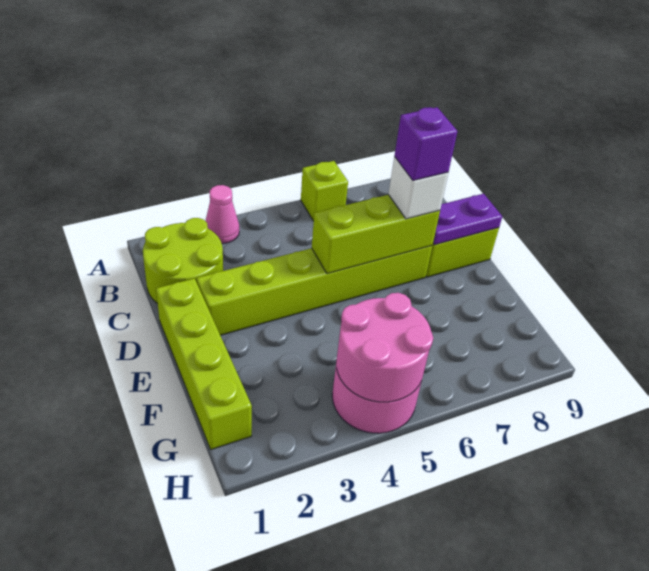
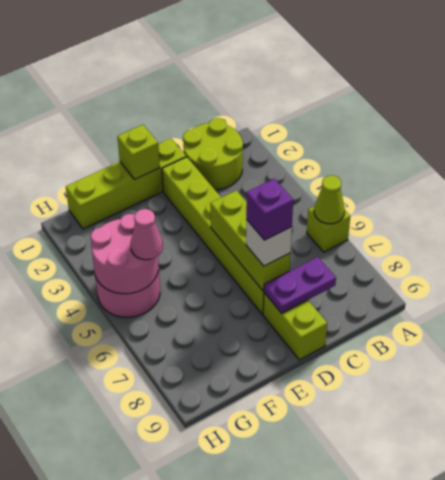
pink cone A3 level 1 -> pink cone G5 level 3
none -> lime cone A6 level 2
purple plate D8:D9 level 2 -> purple plate C8:D8 level 2
none -> lime brick E1 level 2

